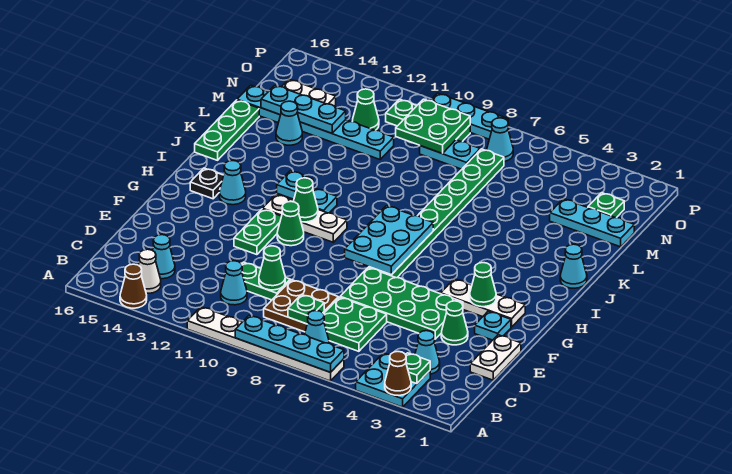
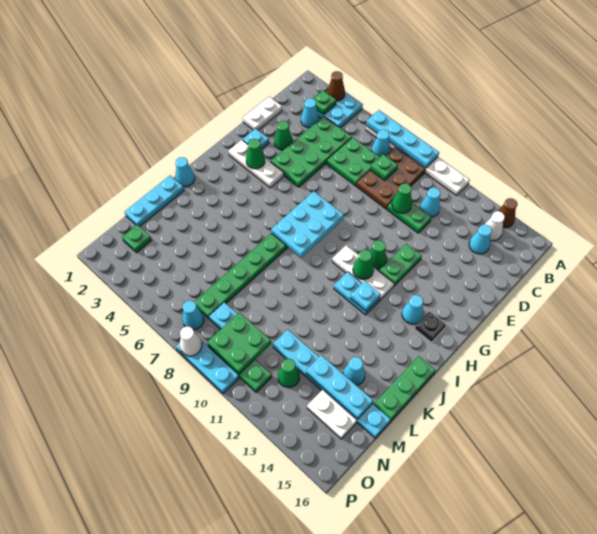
brown plate C8:D9 level 1 -> brown plate B8:D9 level 1
green plate E4:F7 level 1 -> green plate C4:F5 level 1
cyan plate M1:M3 level 1 -> cyan plate K1:M1 level 1
none -> white cone P8 level 2

